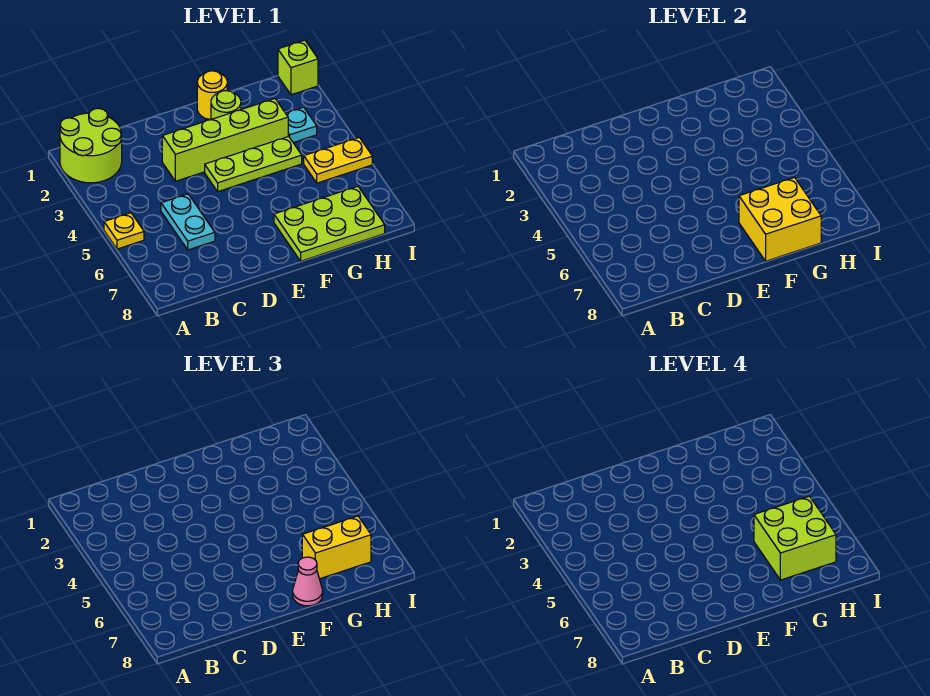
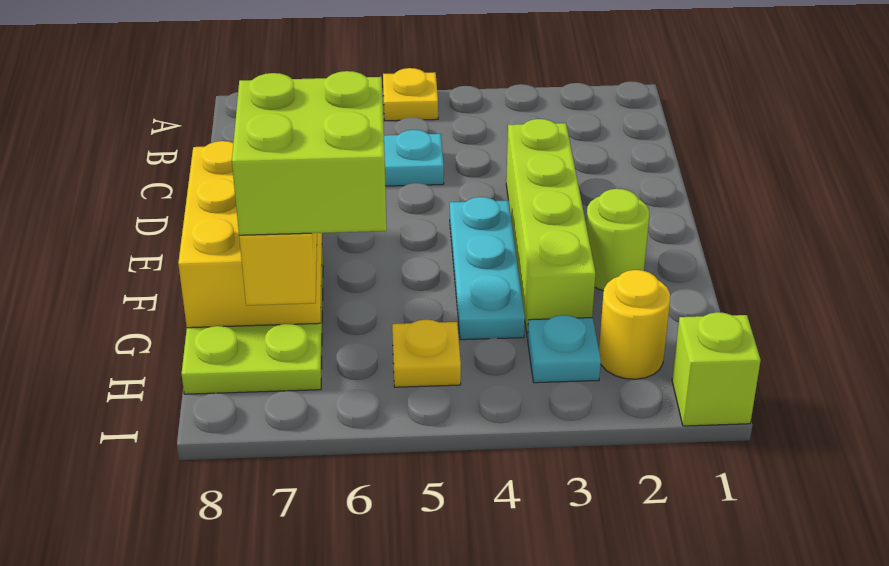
lime round brick A1:B2 level 1 -> none
lime plate E4:G4 level 1 -> cyan plate E4:G4 level 1
yellow round brick F1 level 1 -> yellow round brick H2 level 1
yellow brick F7:G8 level 2 -> yellow brick E7:G8 level 2
pink cone F8 level 3 -> none
yellow plate H5:I5 level 1 -> yellow plate H5 level 1

